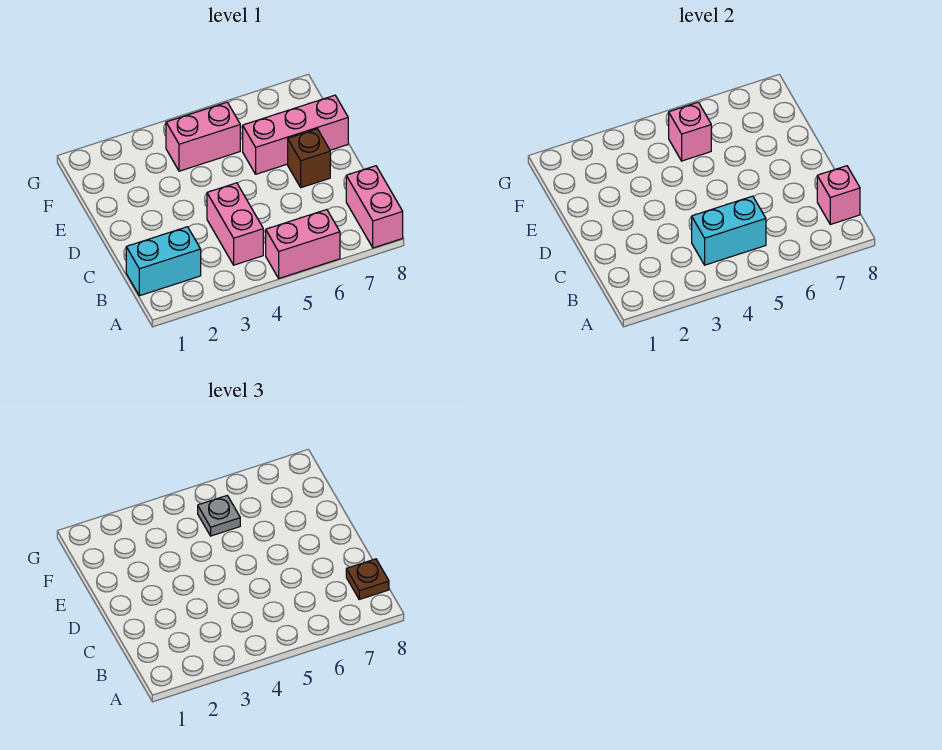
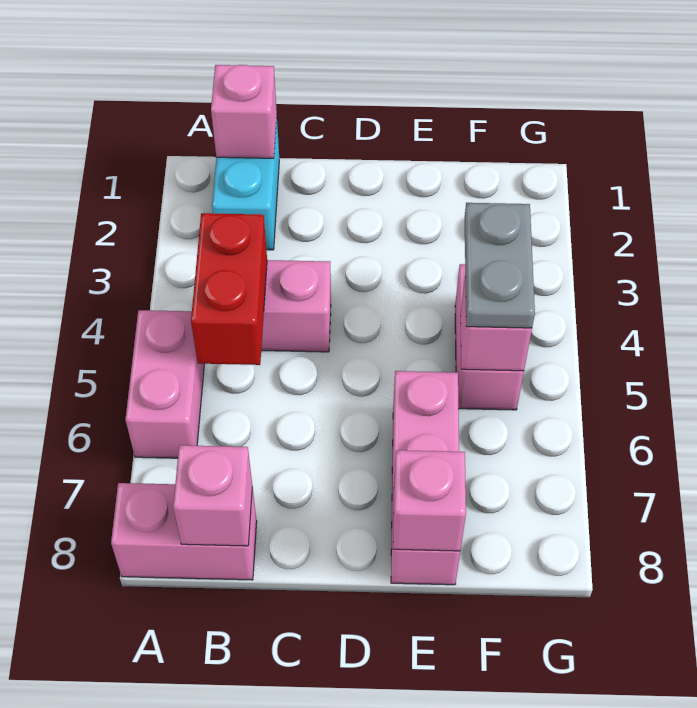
none -> pink brick B1 level 2
cyan brick B4:B5 level 2 -> red brick B4:B5 level 2
brown plate B8 level 3 -> none
brown brick D7 level 1 -> none
none -> pink brick E8 level 2
grey plate F5 level 3 -> grey plate F4:F5 level 3

